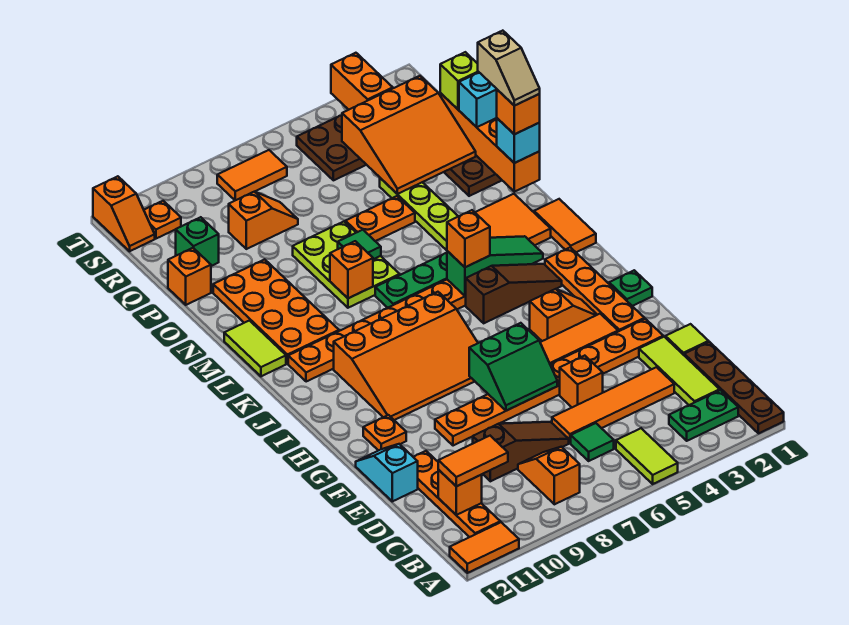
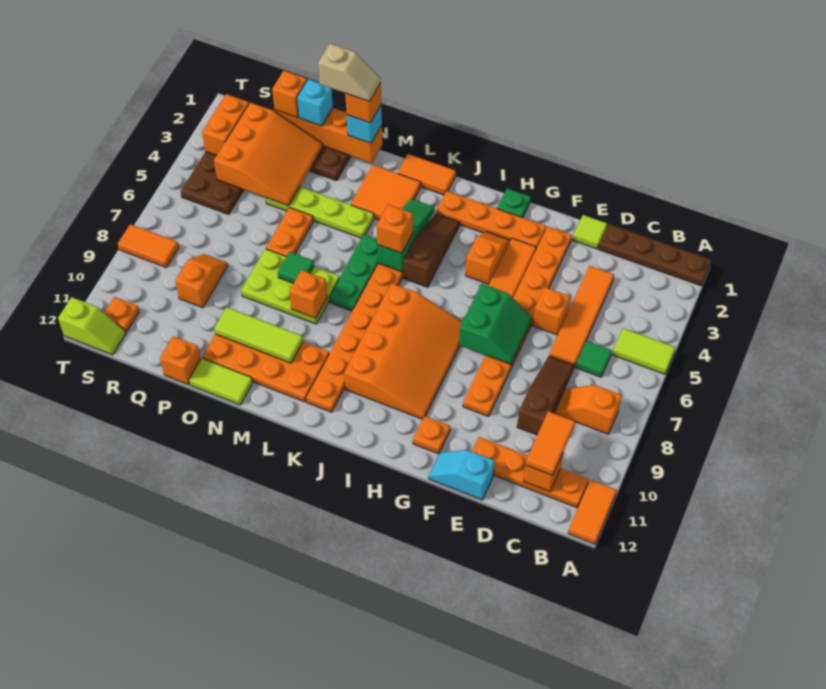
green plate B2:B3 level 1 -> none
lime tile C2:E2 level 1 -> lime tile M10:O10 level 2
lime tile L12:M12 level 1 -> lime tile N12:O12 level 1
lime brick Q1 level 3 -> orange brick Q1 level 3
green brick Q11 level 1 -> none
orange brick S3:T3 level 2 -> orange brick S2:S3 level 2
orange tile S7:S8 level 1 -> orange tile S8:T8 level 1
orange slope S12:T12 level 1 top T -> lime slope S12:T12 level 1 top T

